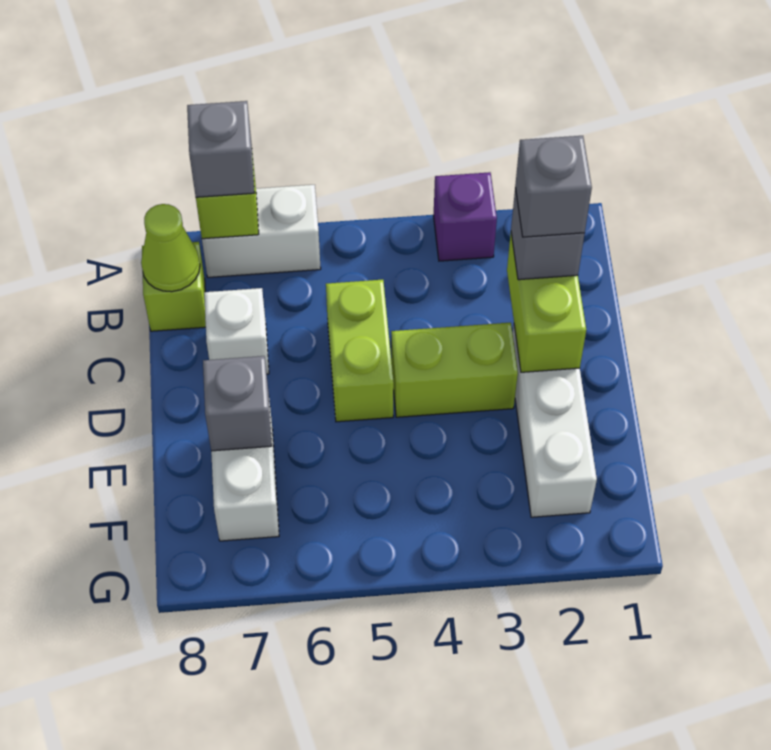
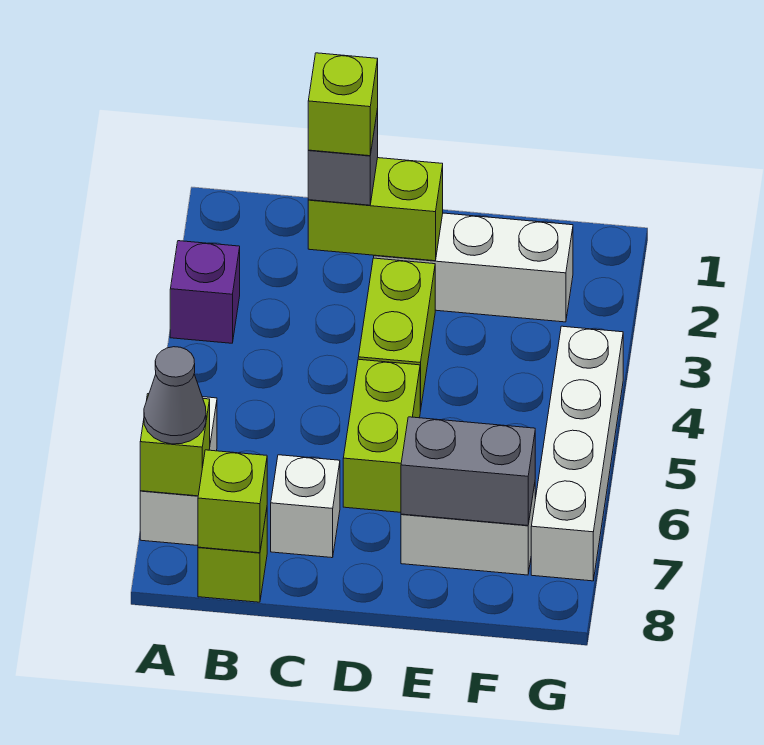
grey brick A7 level 3 -> grey cone A7 level 3
lime cone B8 level 2 -> lime brick B8 level 2
grey brick C2 level 4 -> lime brick C2 level 4
lime brick C5:D5 level 1 -> lime brick D5:D6 level 1
grey brick E7 level 2 -> grey brick E7:F7 level 2
none -> white brick G4:G7 level 1

